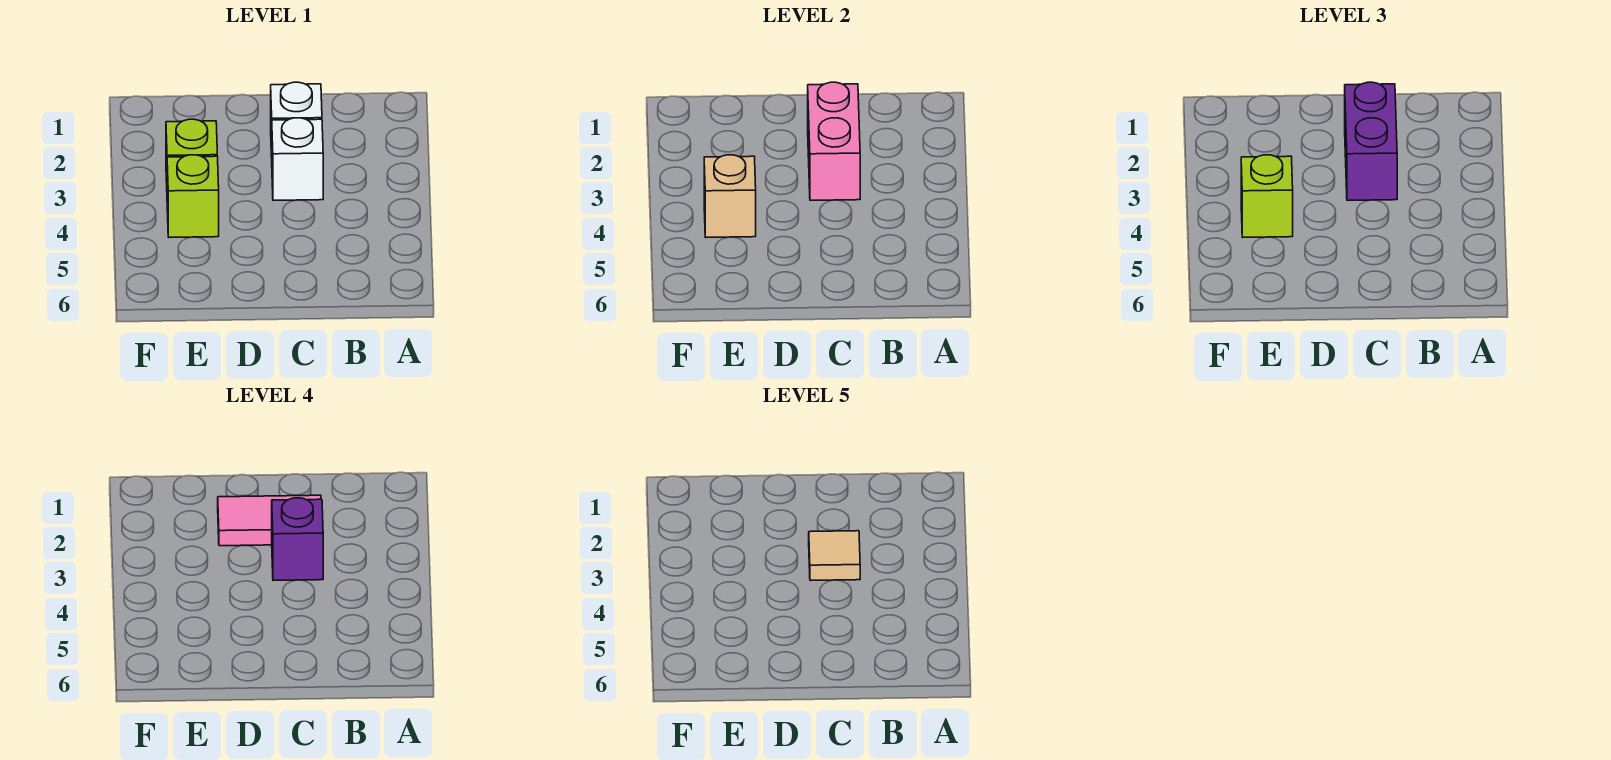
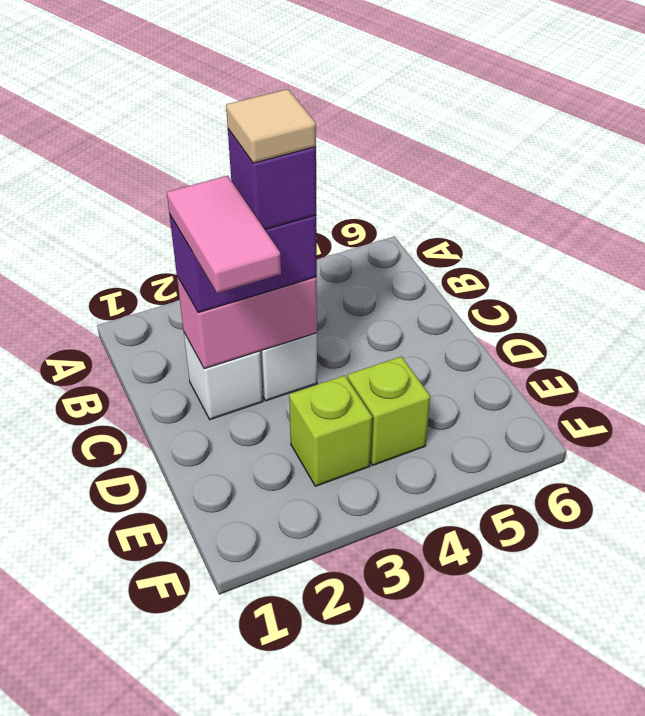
tan brick E4 level 2 -> none
lime brick E4 level 3 -> none

